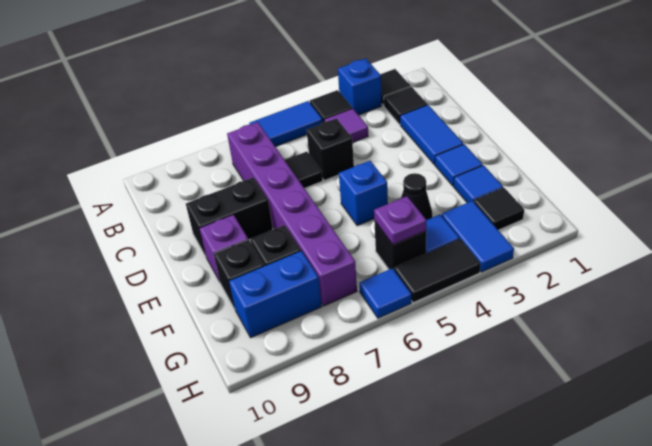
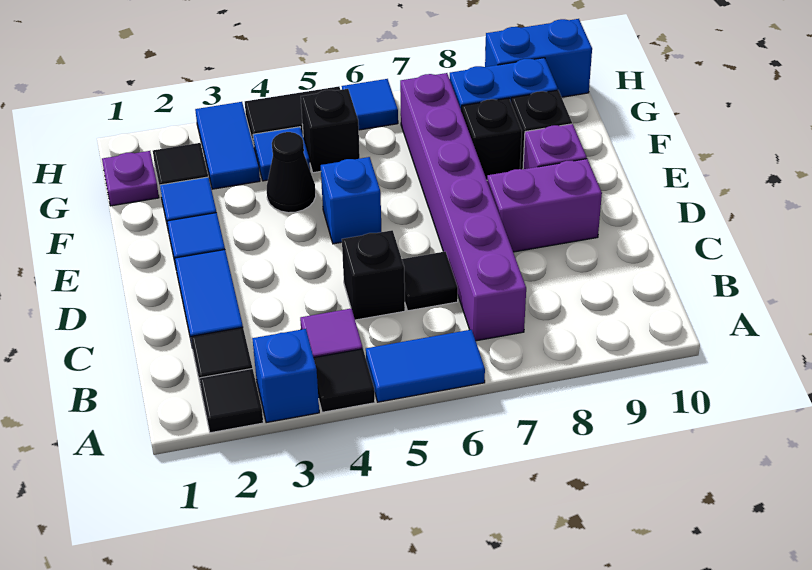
black brick D8:D9 level 1 -> purple brick D8:D9 level 1
purple plate G5 level 2 -> purple plate G1 level 1
none -> blue brick H9:H10 level 1

